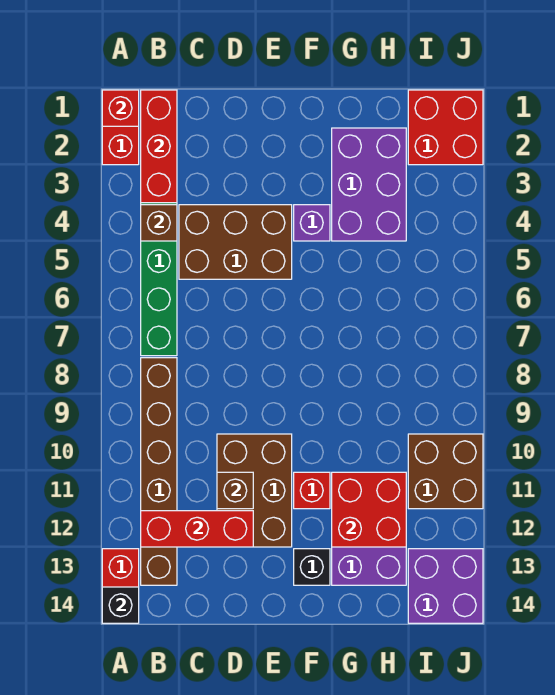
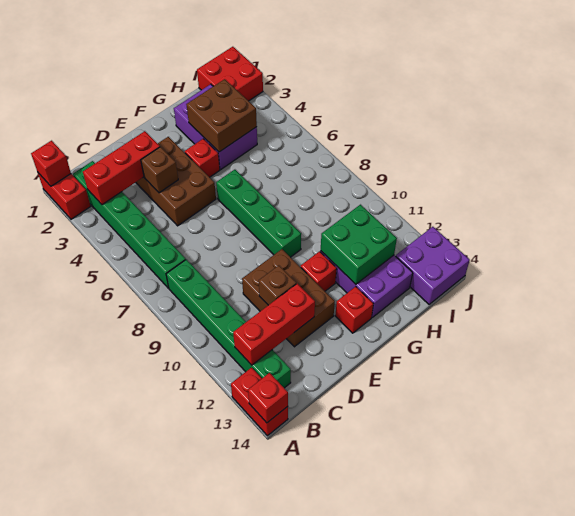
black brick A14 level 2 -> red brick A14 level 2
red brick B1:B3 level 2 -> red brick B3:D3 level 2
brown brick B4 level 2 -> brown brick D4 level 2
brown brick B8:B13 level 1 -> green brick B8:B13 level 1
brown brick C4:E5 level 1 -> brown brick D3:E5 level 1
purple brick F4 level 1 -> red brick F4 level 1
none -> green brick F6:F9 level 1
black brick F13 level 1 -> red brick F13 level 1
red brick G11:H12 level 2 -> green brick G11:H12 level 2
brown brick I10:J11 level 1 -> brown brick G3:H4 level 2

